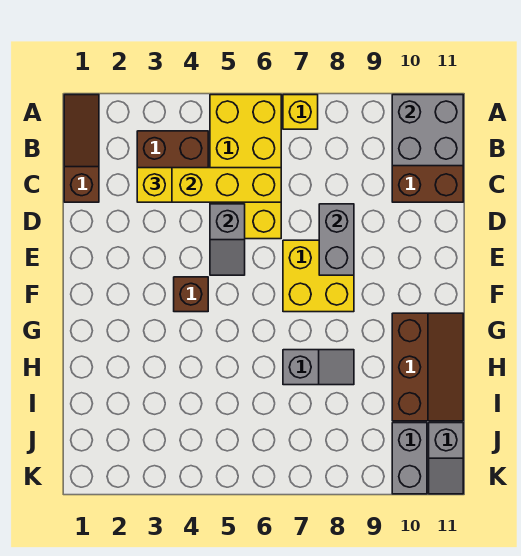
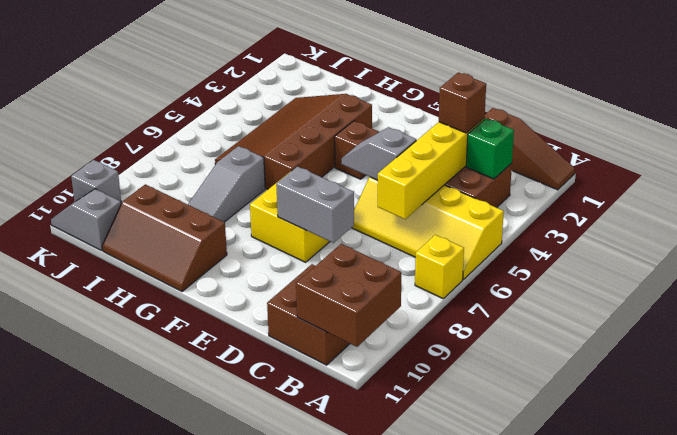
yellow brick A5:D6 level 1 -> yellow slope A5:D6 level 1 top 5
grey brick A10:B11 level 2 -> brown brick A10:B11 level 2
none -> green brick B3 level 2
yellow brick C3 level 3 -> brown brick C3 level 3
none -> brown slope G3:I6 level 1 top G
grey slope H7:H8 level 1 top 7 -> grey slope H7:H9 level 1 top 7
grey brick J10:K10 level 1 -> grey brick K10 level 1

